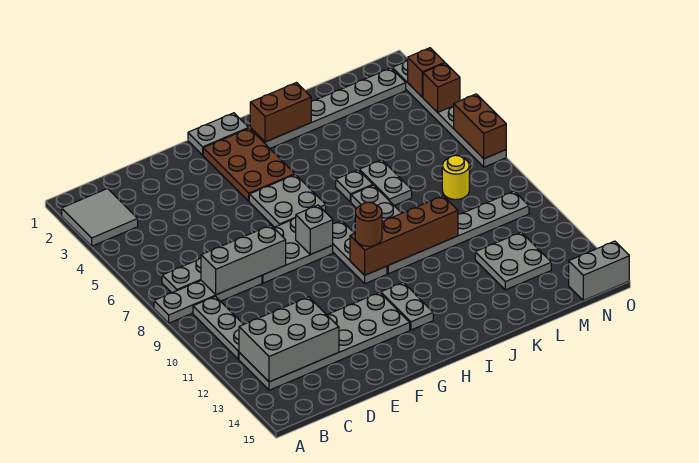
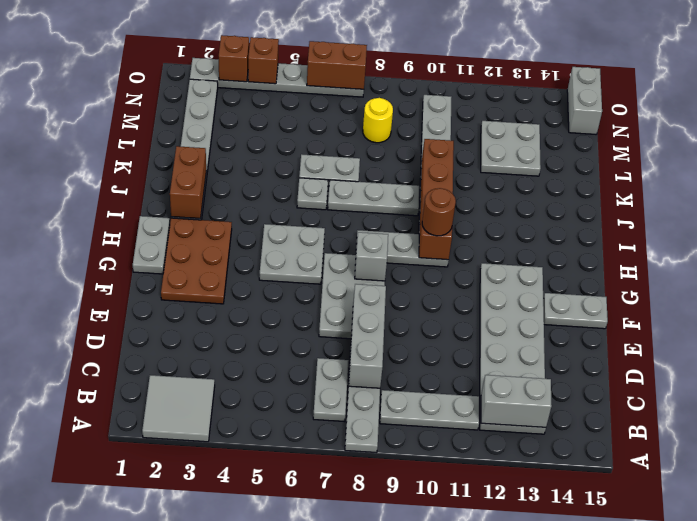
grey brick B12:D13 level 2 -> grey brick B12:B13 level 2
brown plate G2:H4 level 1 -> brown plate F2:H3 level 1
grey plate H12:H13 level 1 -> grey plate F14:F15 level 1

